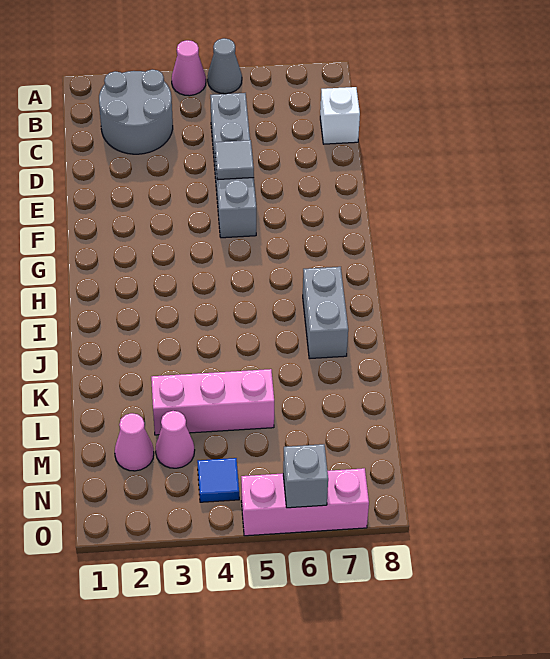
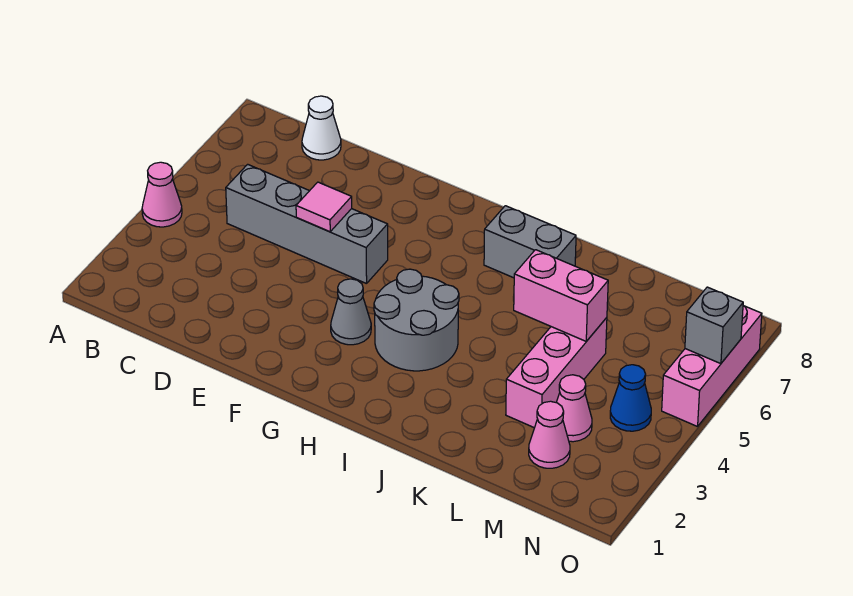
grey cone A5 level 1 -> grey cone G3 level 1
grey round brick B2:C3 level 1 -> grey round brick H3:I4 level 1
white brick C8 level 1 -> white cone C8 level 1
grey tile E5 level 2 -> pink tile E5 level 2
none -> pink brick K5:L5 level 2
blue tile N4 level 1 -> blue cone N4 level 1

